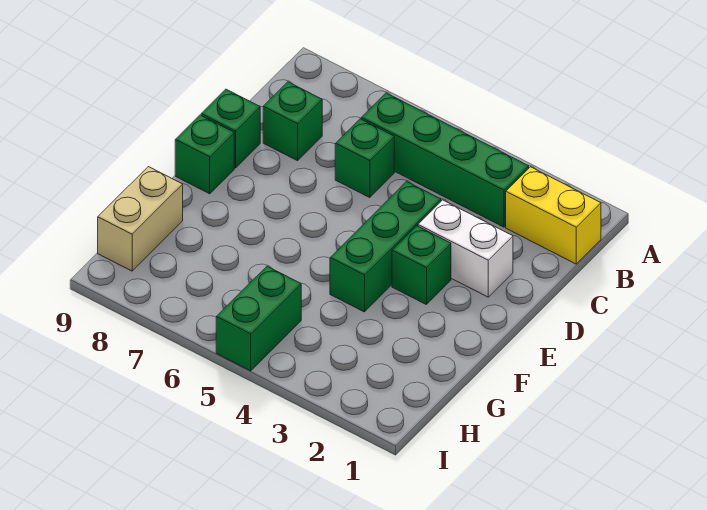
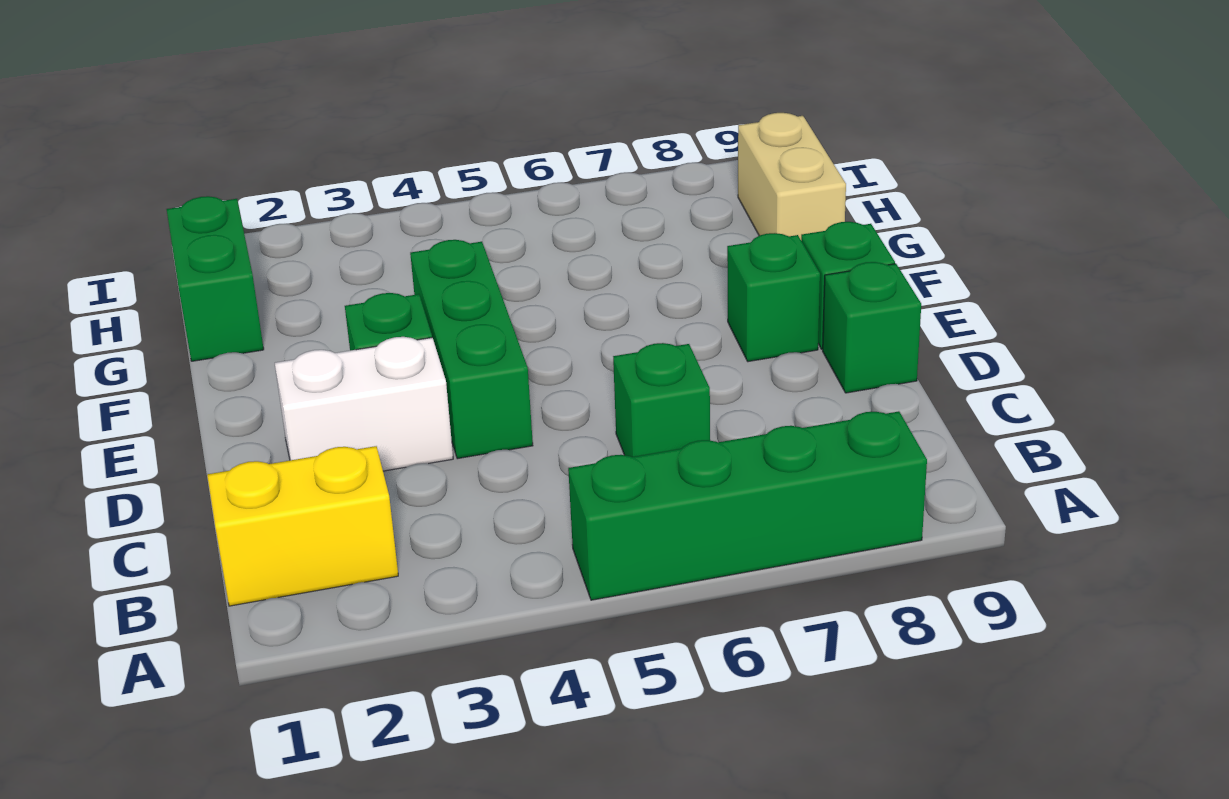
green brick B3:B6 level 1 -> green brick A5:A8 level 1
green brick C8 level 1 -> green brick E8 level 1
green brick H5:I5 level 1 -> green brick G1:H1 level 1

